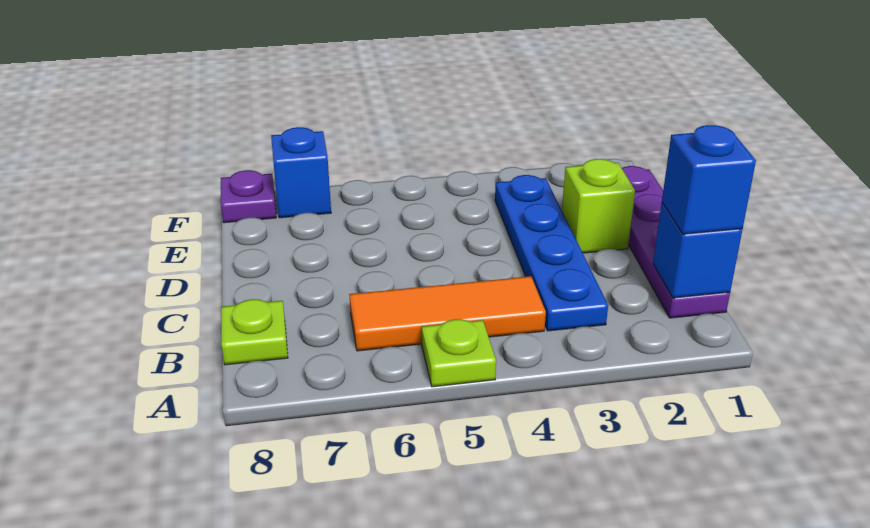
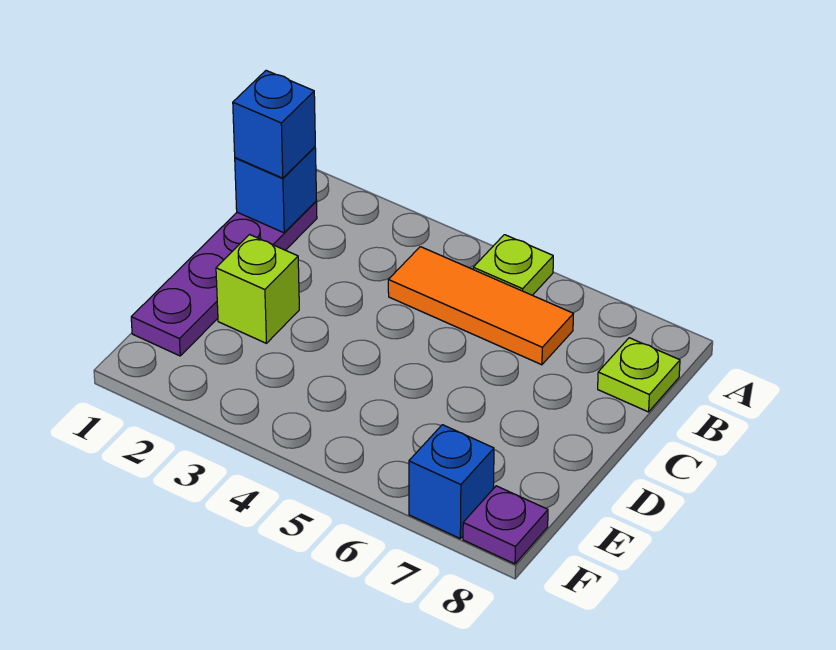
blue plate B3:E3 level 1 -> none

